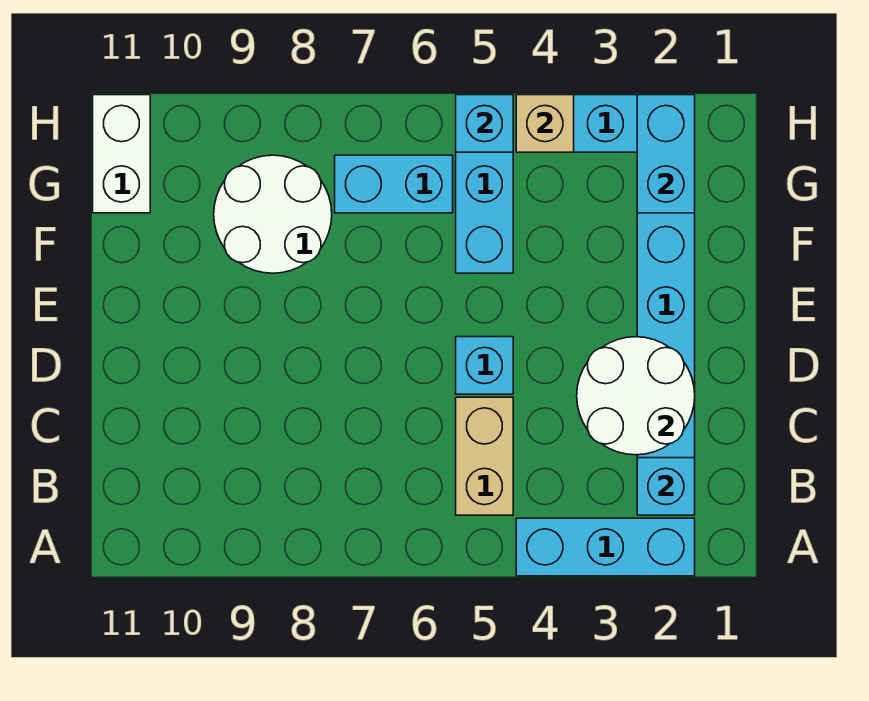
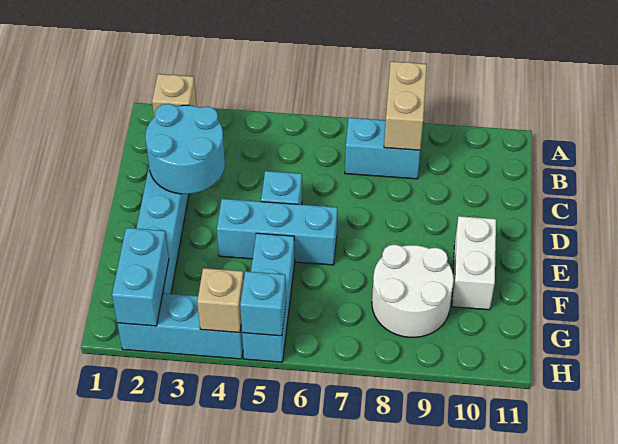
cyan brick A2:A4 level 1 -> cyan brick E4:E6 level 1
cyan brick B2 level 2 -> tan brick B2 level 2
tan brick B5:C5 level 1 -> tan brick A8:B8 level 2
white round brick C2:D3 level 2 -> cyan round brick C2:D3 level 2
cyan brick G6:G7 level 1 -> cyan brick B7:B8 level 1
white brick G11:H11 level 1 -> white brick E10:F10 level 1

